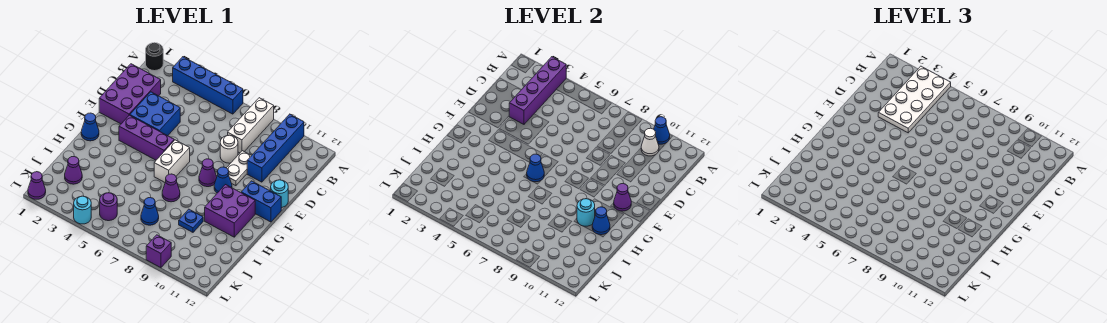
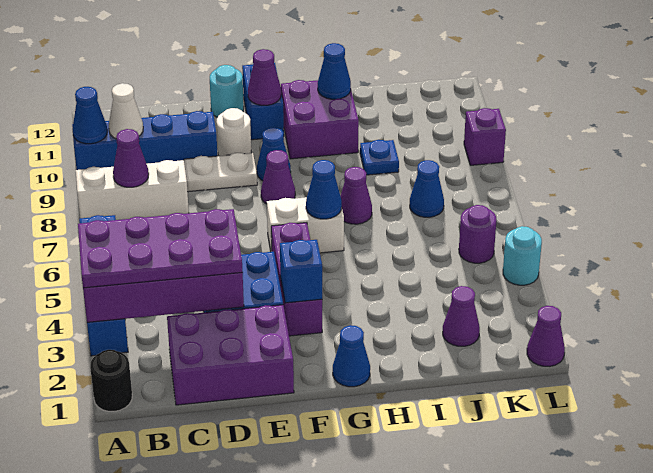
white plate A3:D4 level 3 -> purple plate A3:D4 level 3
none -> purple cone B8 level 2
white round brick D8 level 1 -> white round brick E10 level 1
none -> blue brick F3 level 2
cyan round brick H10 level 2 -> none

